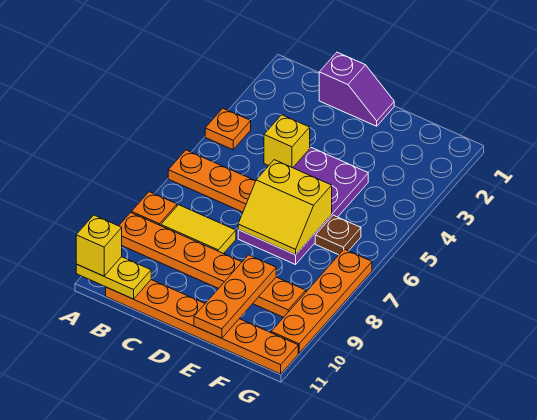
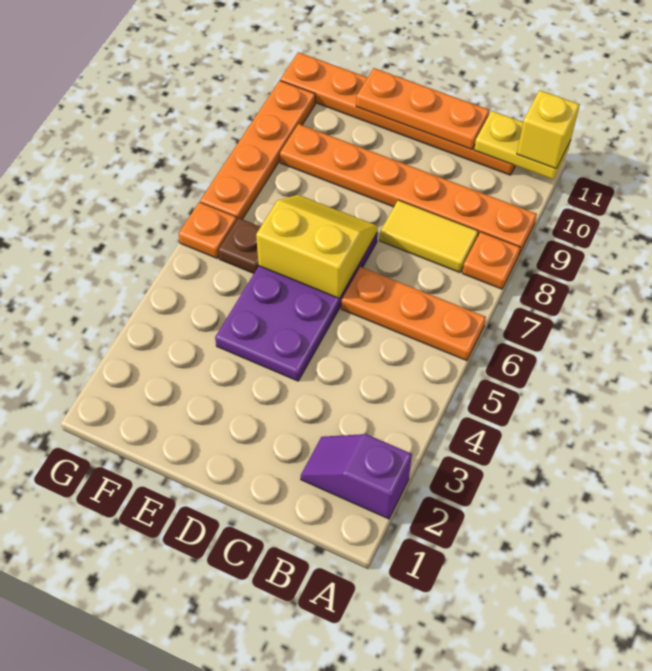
orange plate A4 level 1 -> orange plate G6 level 1
purple slope C1:D1 level 1 top C -> purple slope A2:B2 level 1 top A
yellow brick C4 level 1 -> none
orange plate E9:E11 level 2 -> orange plate C11:E11 level 2

